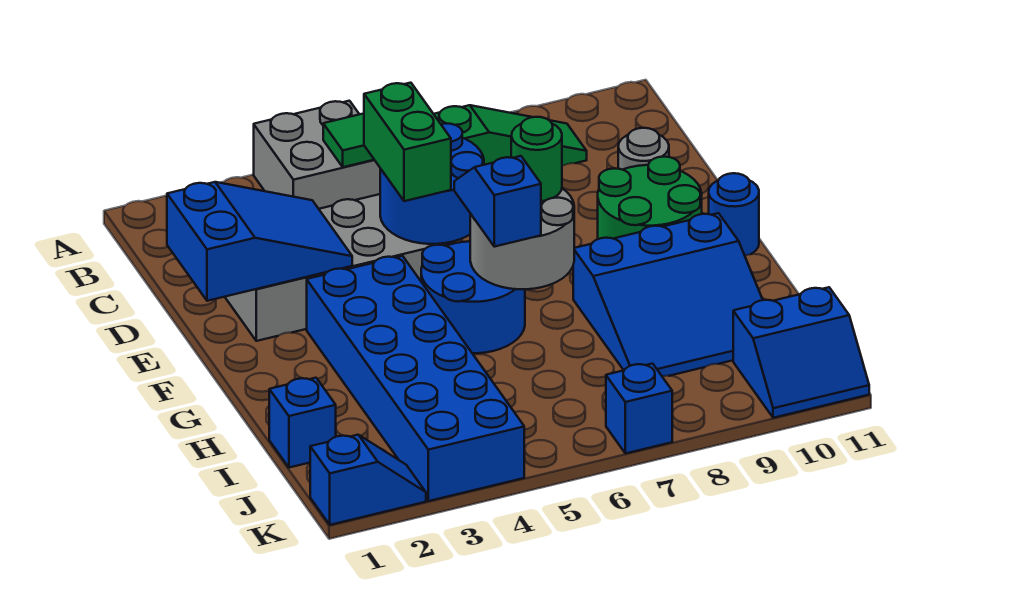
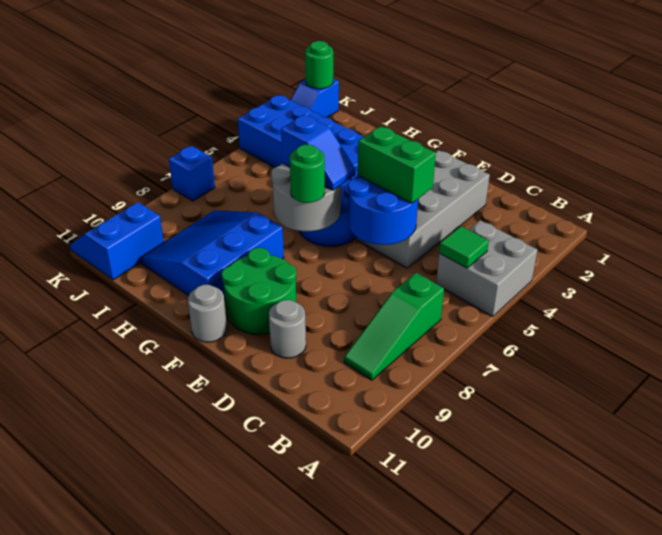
blue slope D1:E3 level 2 top 1 -> none
blue round brick F11 level 1 -> grey round brick F11 level 1
blue brick I1 level 1 -> none
none -> green round brick K1 level 2

